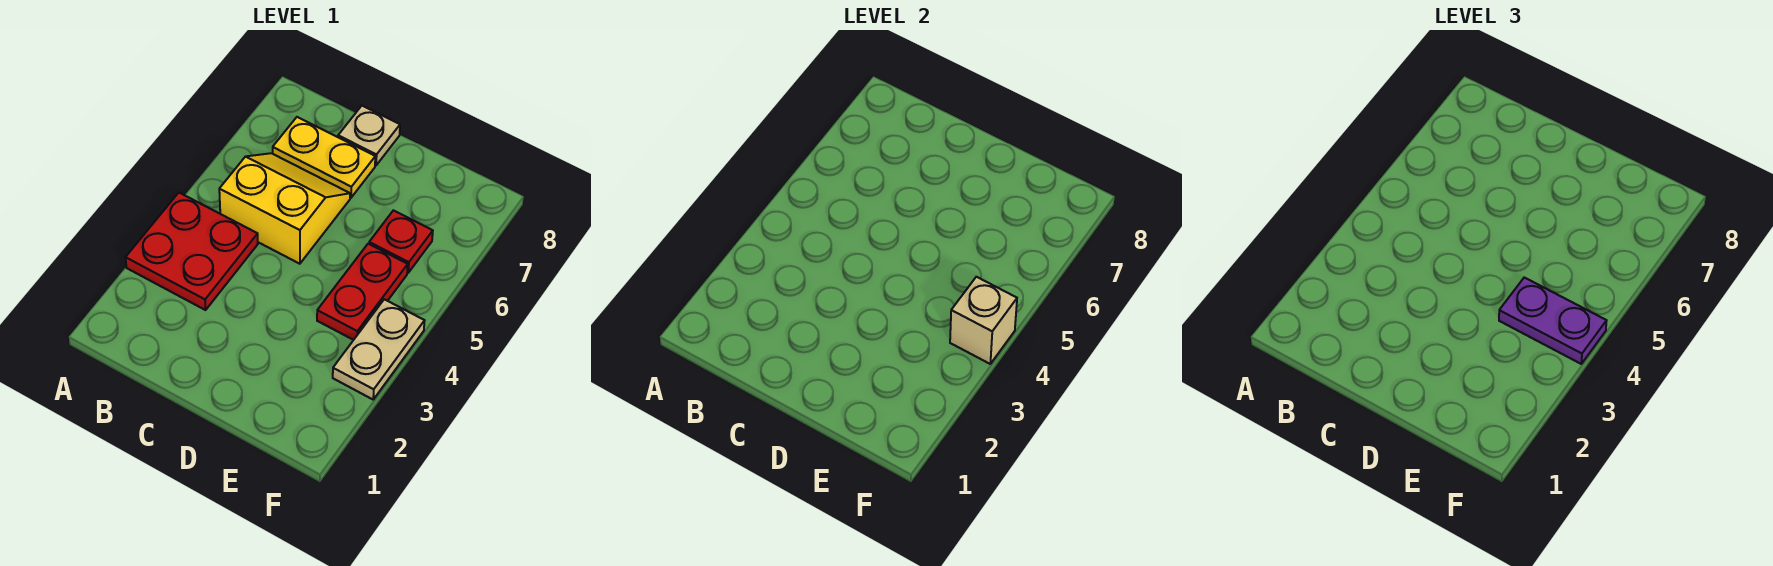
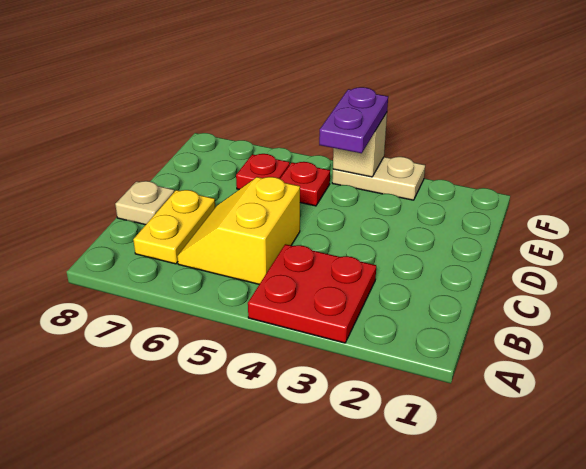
red plate E4:E5 level 1 -> red plate E5 level 1

